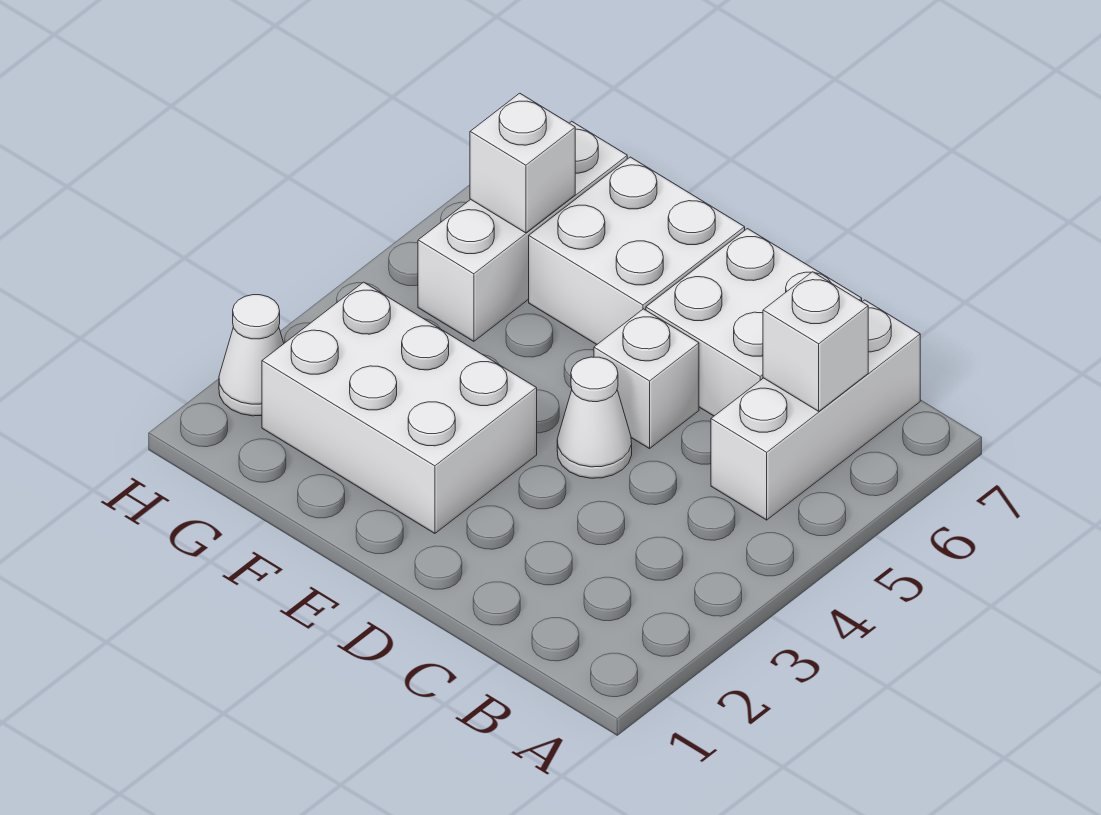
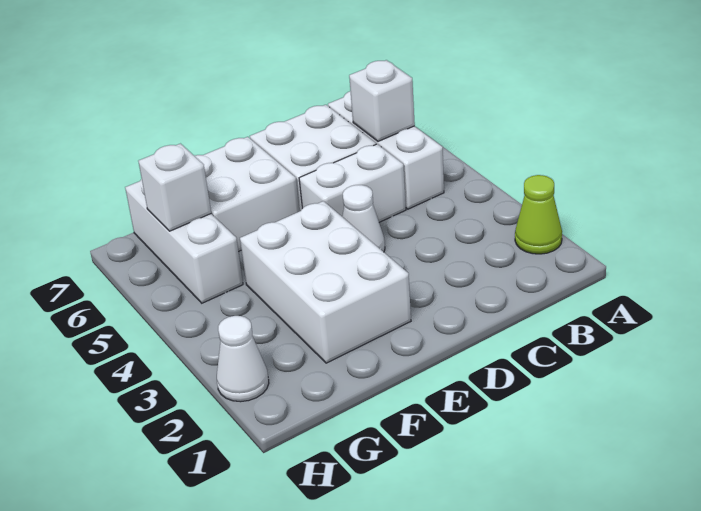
none -> lime cone A2 level 1
white brick D5 level 1 -> white brick C5:D5 level 1
white brick E2:G3 level 1 -> white brick E2:F4 level 1

